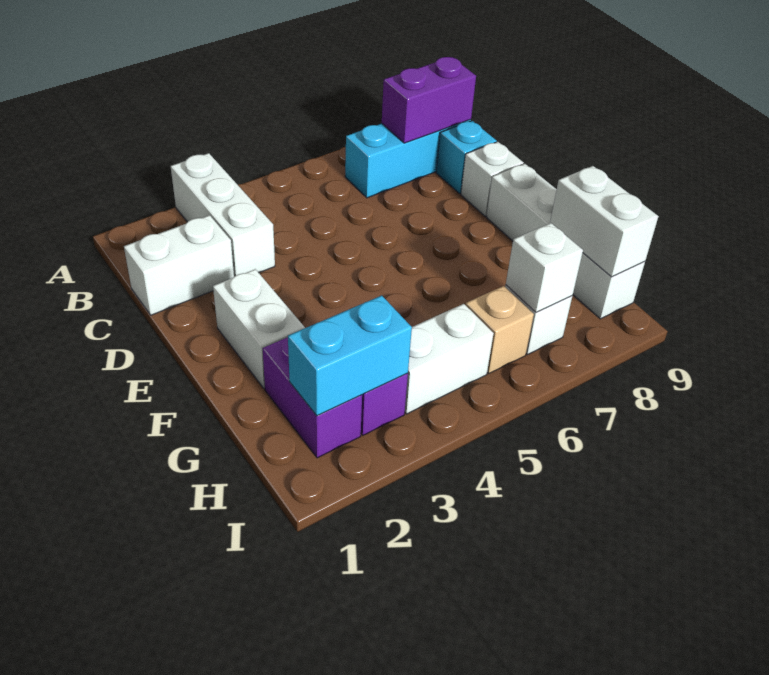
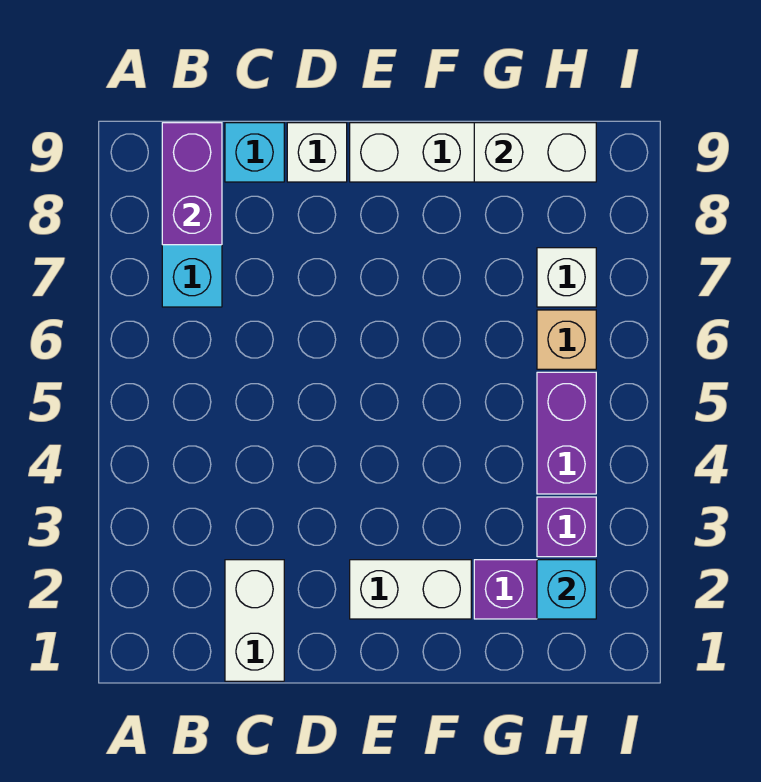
white brick A3:C3 level 1 -> none
cyan brick H2:H3 level 2 -> cyan brick H2 level 2
white brick H4:H5 level 1 -> purple brick H4:H5 level 1
white brick H7 level 2 -> none

